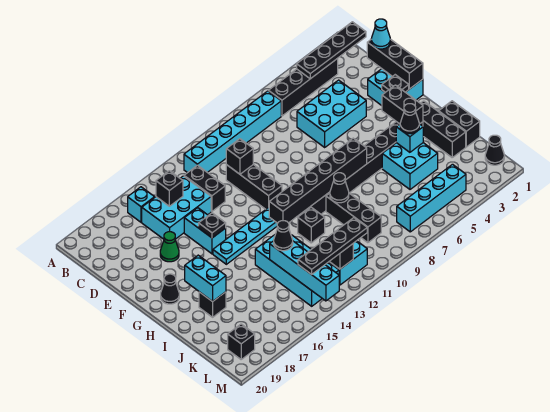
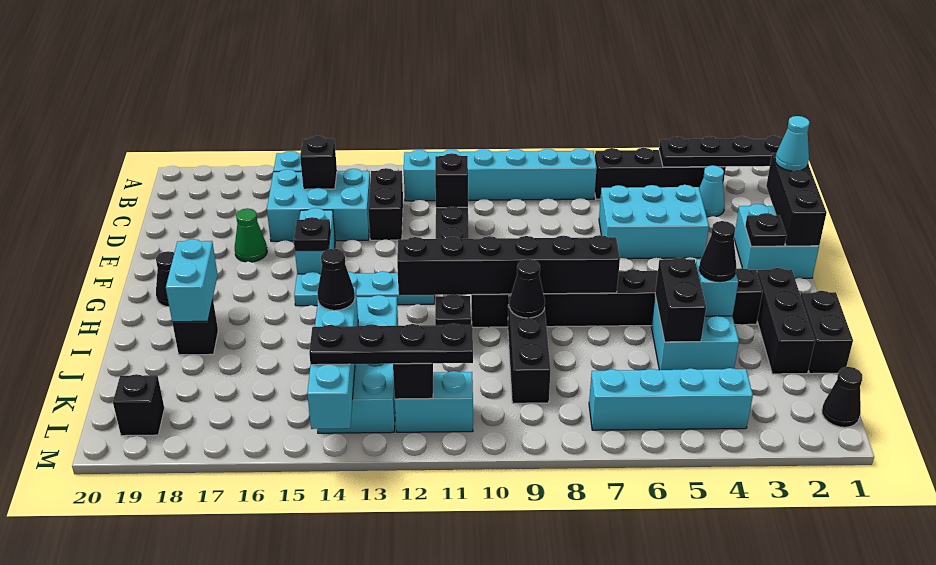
none -> cyan cone C3 level 1
black brick G3:H3 level 2 -> black brick I5:J5 level 2

